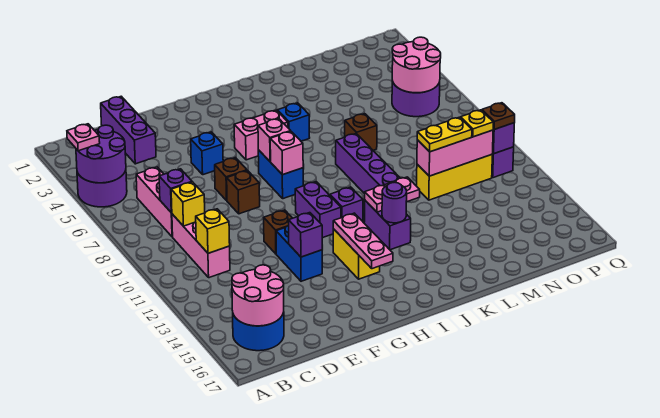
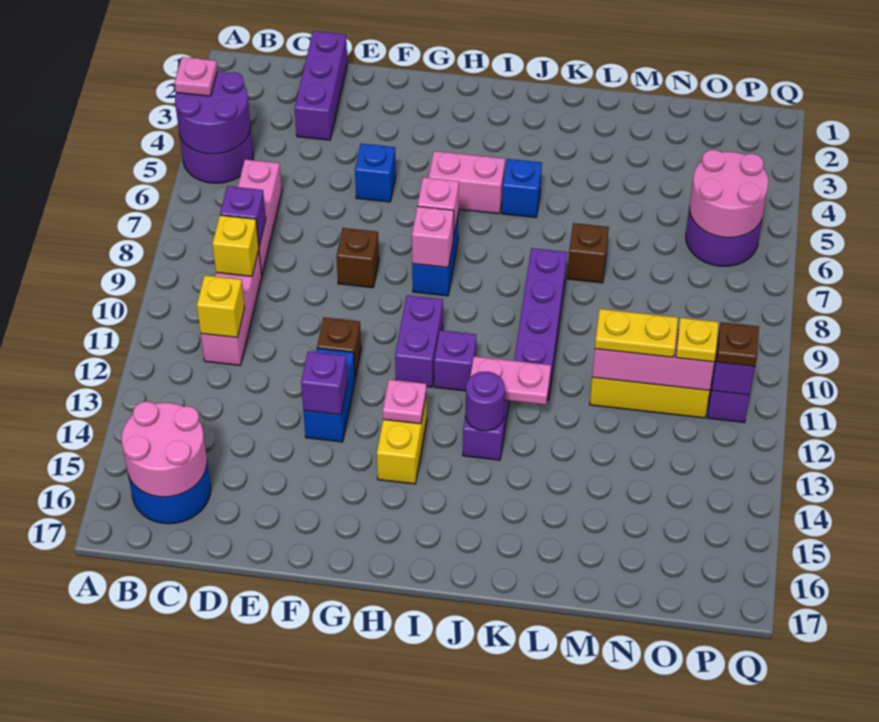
brown brick F7 level 1 -> none
pink plate H13:H15 level 2 -> pink plate H13 level 2

